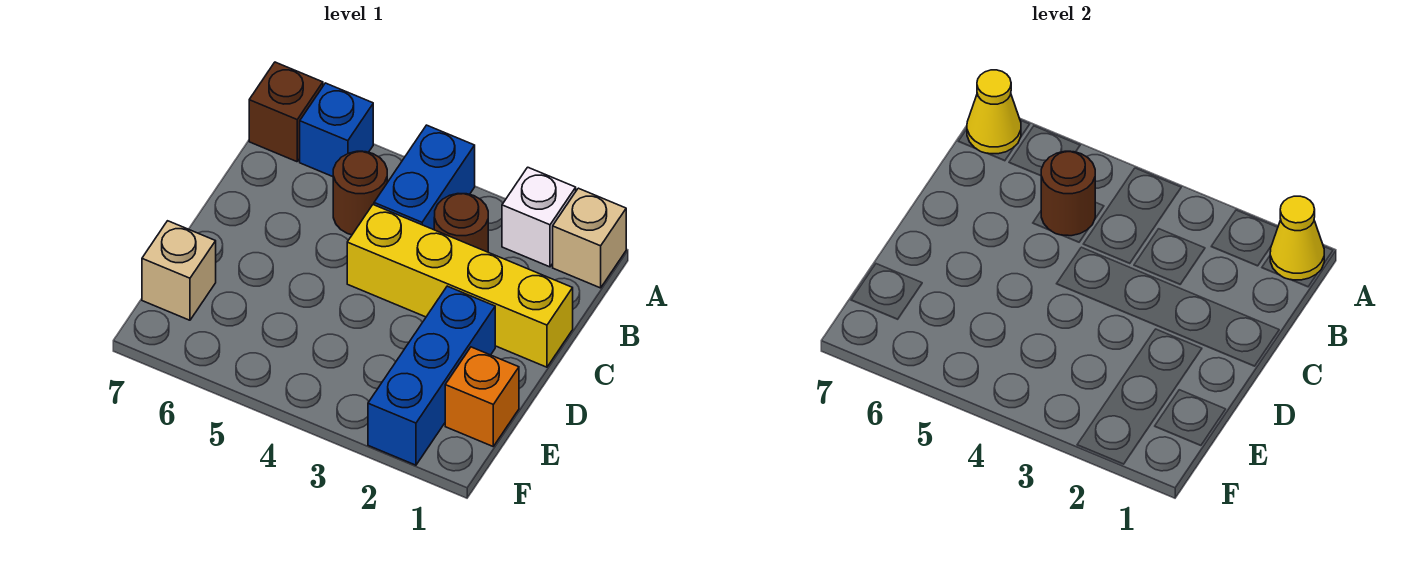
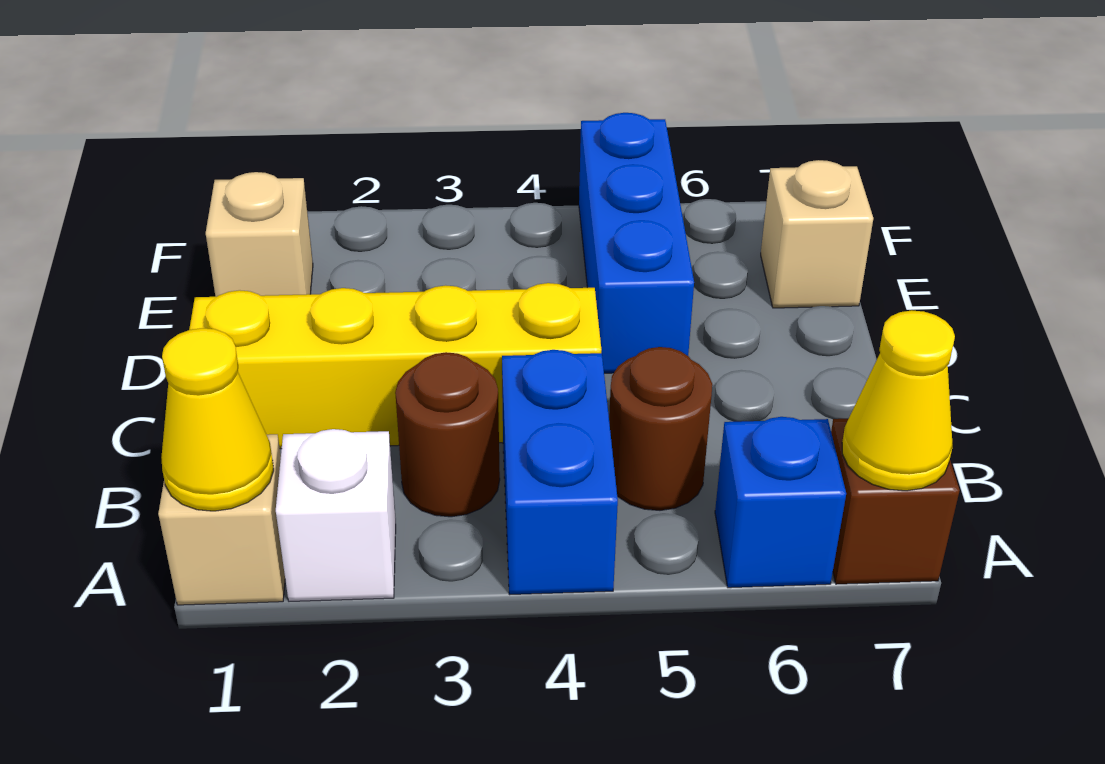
brown round brick B5 level 2 -> none
blue brick D2:F2 level 1 -> blue brick D5:F5 level 1
orange brick E1 level 1 -> tan brick E1 level 1

